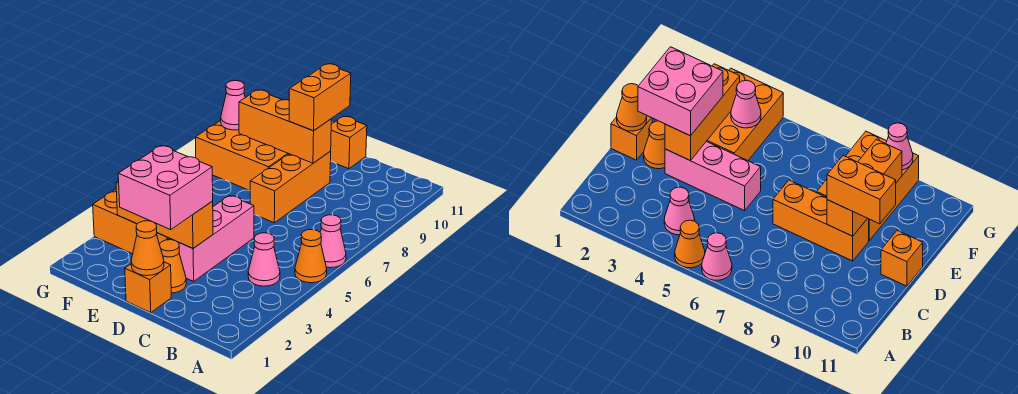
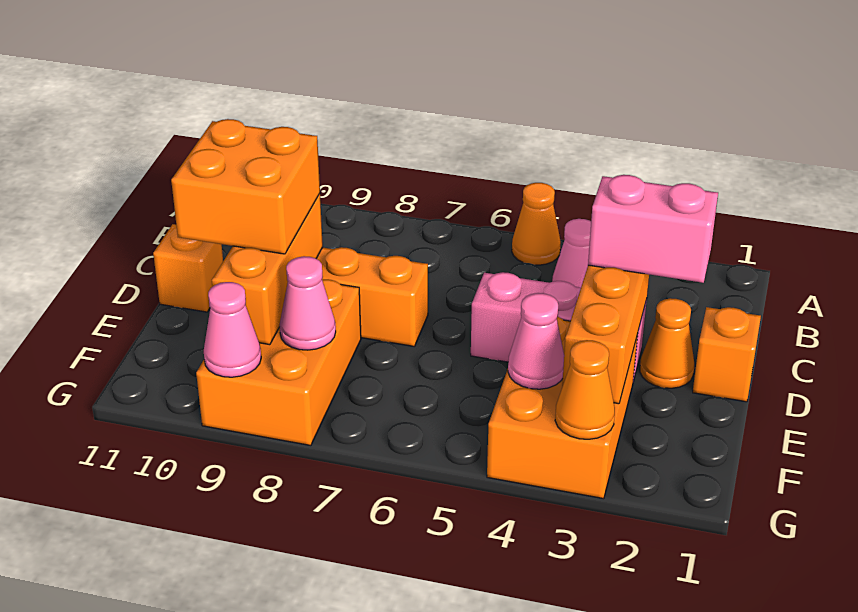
pink cone A6 level 1 -> pink cone F8 level 2
orange cone D1 level 2 -> orange cone G3 level 2
pink brick D2:E3 level 3 -> pink brick D2:D3 level 3
orange brick D9:D10 level 3 -> orange brick D9:E10 level 3

